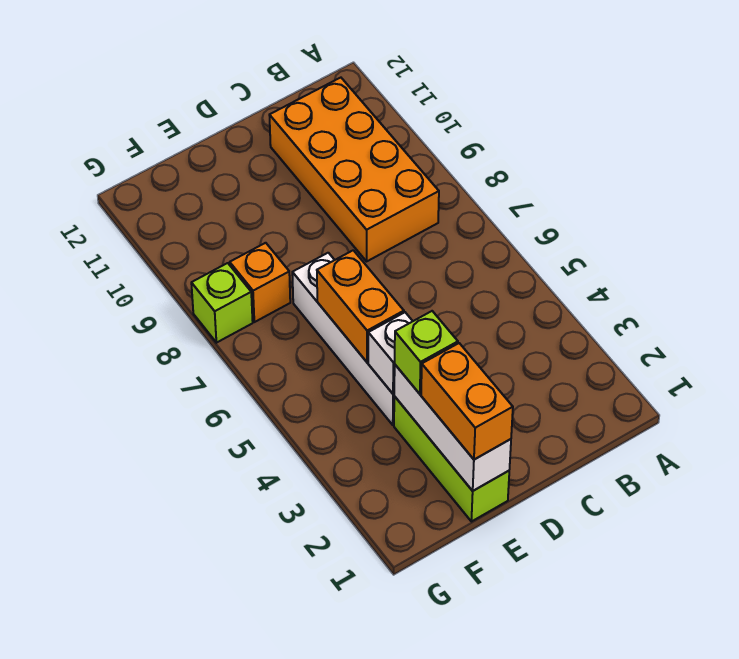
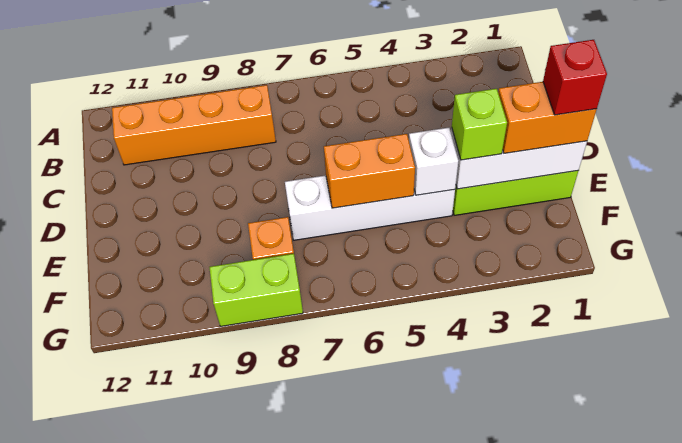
orange brick B8:C11 level 1 -> orange brick B8:B11 level 1
none -> red brick E1 level 4
lime brick G8 level 1 -> lime brick G8:G9 level 1

